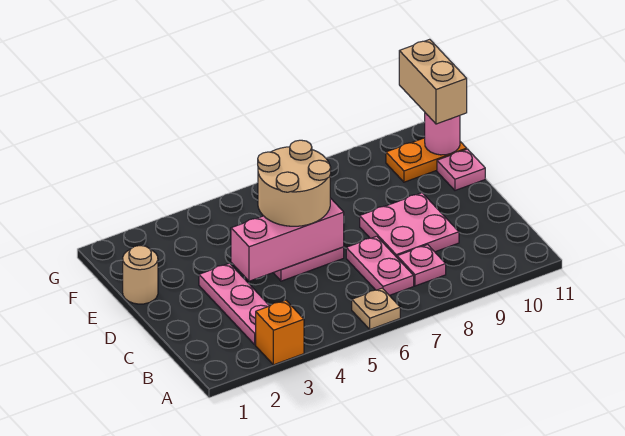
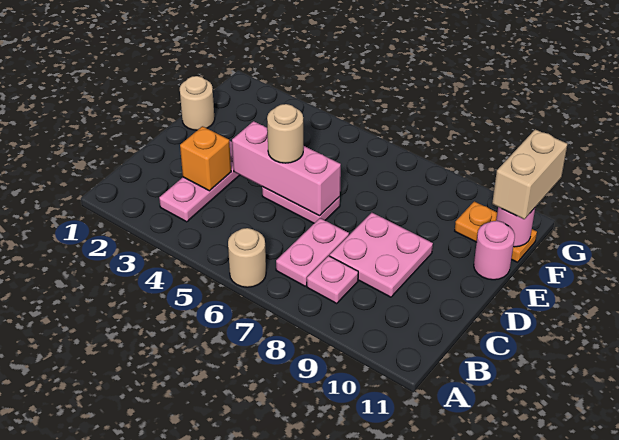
orange brick A3 level 1 -> orange brick C3 level 2
tan plate A6 level 1 -> tan round brick A6 level 1
tan round brick D5:E6 level 3 -> tan round brick D5 level 3
pink plate E11 level 1 -> pink round brick E11 level 1

